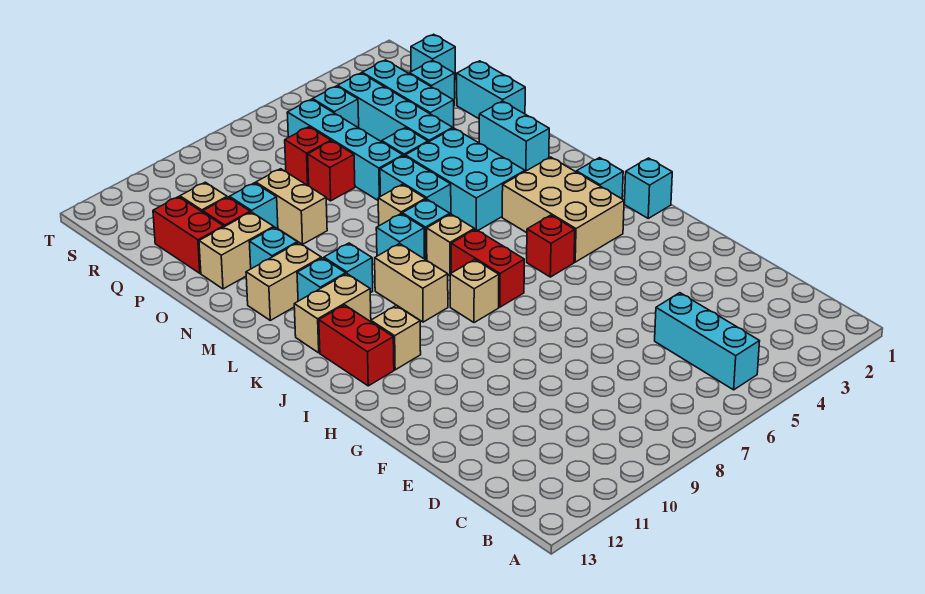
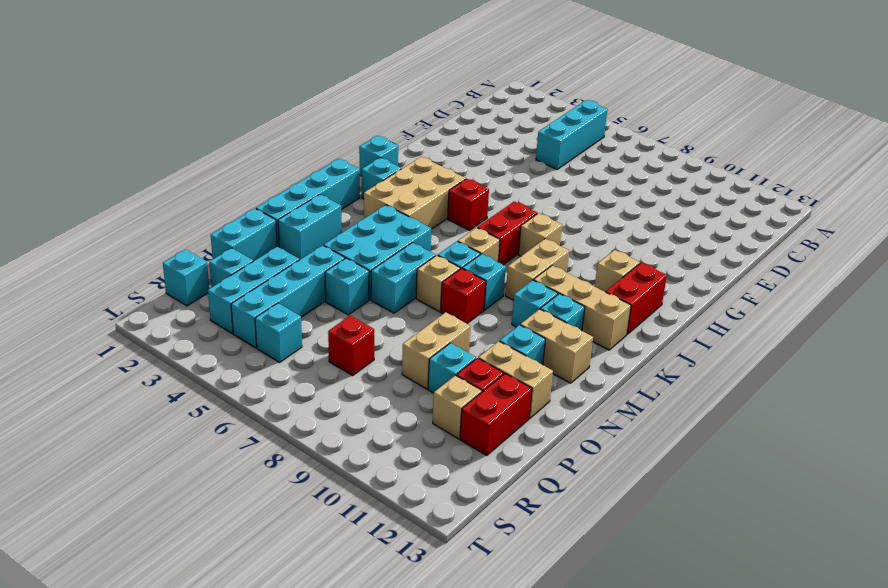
tan brick K11:K12 level 1 -> tan brick K10:K12 level 1
cyan brick O6:R6 level 1 -> cyan brick K1:N1 level 1
red brick P7 level 1 -> red brick M8 level 1

